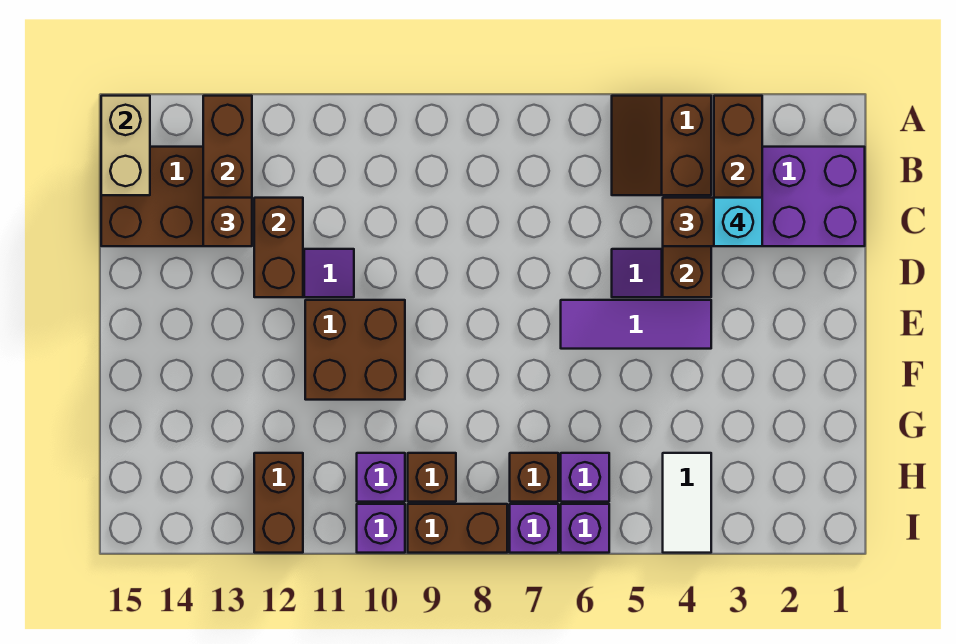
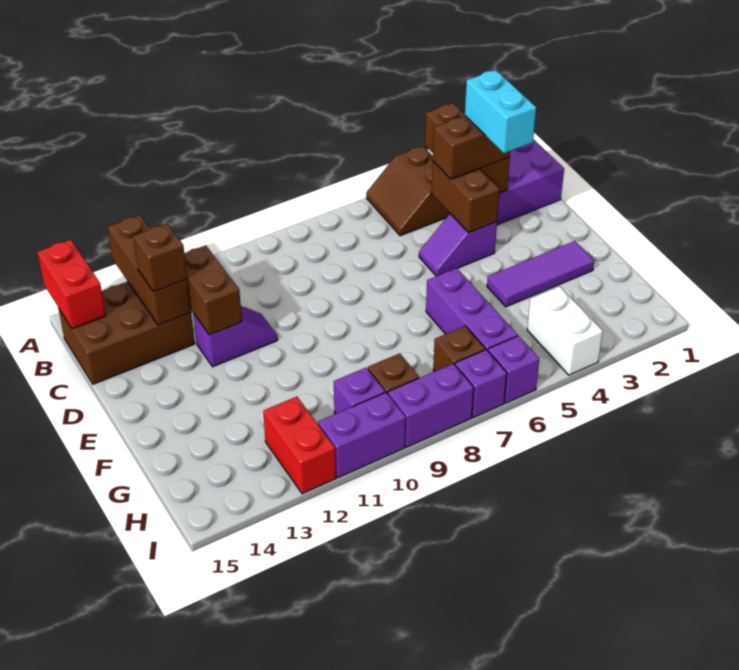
tan brick A15:B15 level 2 -> red brick A15:B15 level 2
cyan brick C3 level 4 -> cyan brick C3:D3 level 4
purple tile E4:E6 level 1 -> purple tile F2:F4 level 1
brown brick E10:F11 level 1 -> none
white tile H4:I4 level 1 -> white brick H4:I4 level 1
purple brick H6 level 1 -> purple brick F6:H6 level 1
brown brick H12:I12 level 1 -> red brick H12:I12 level 1
brown brick I8:I9 level 1 -> purple brick I8:I9 level 1
purple brick I10 level 1 -> purple brick I10:I11 level 1

